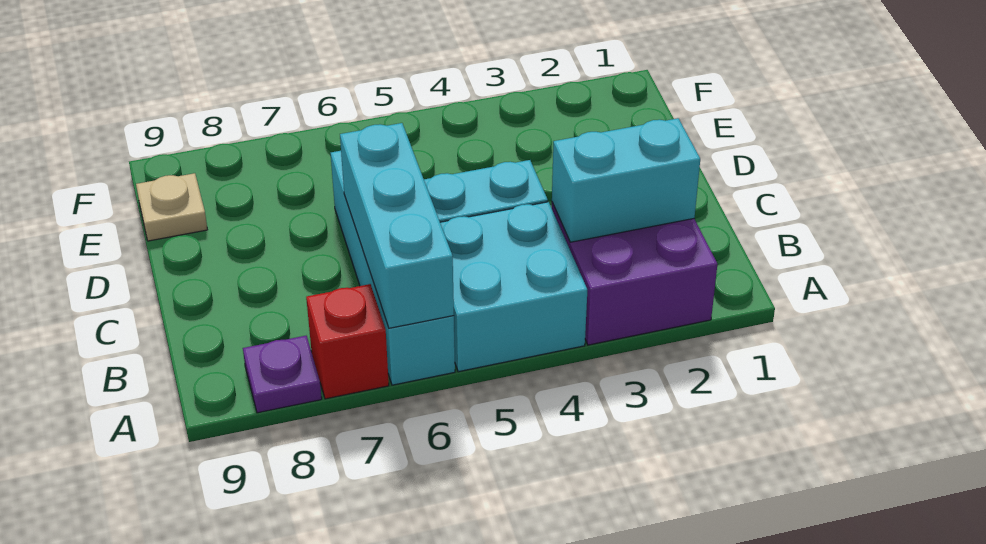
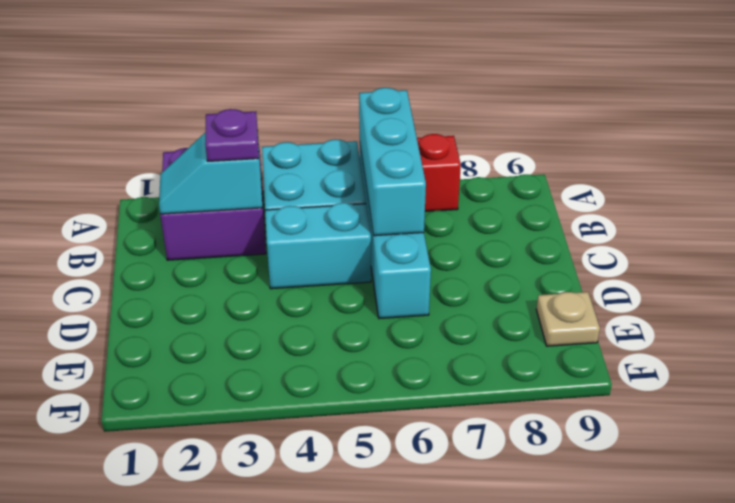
purple plate A8 level 1 -> purple plate B3 level 3
cyan brick B2:B3 level 2 -> cyan slope B2:B3 level 2 top 3

